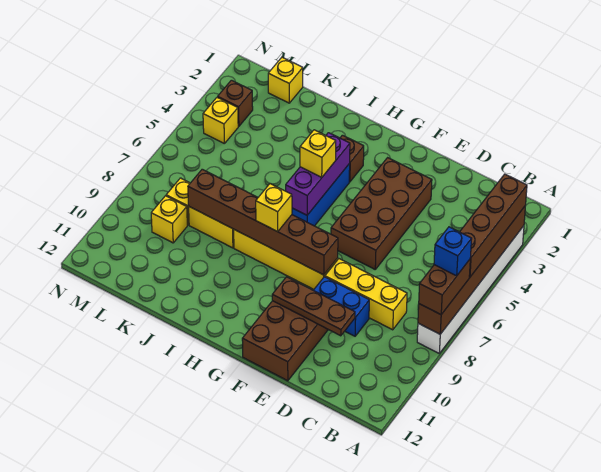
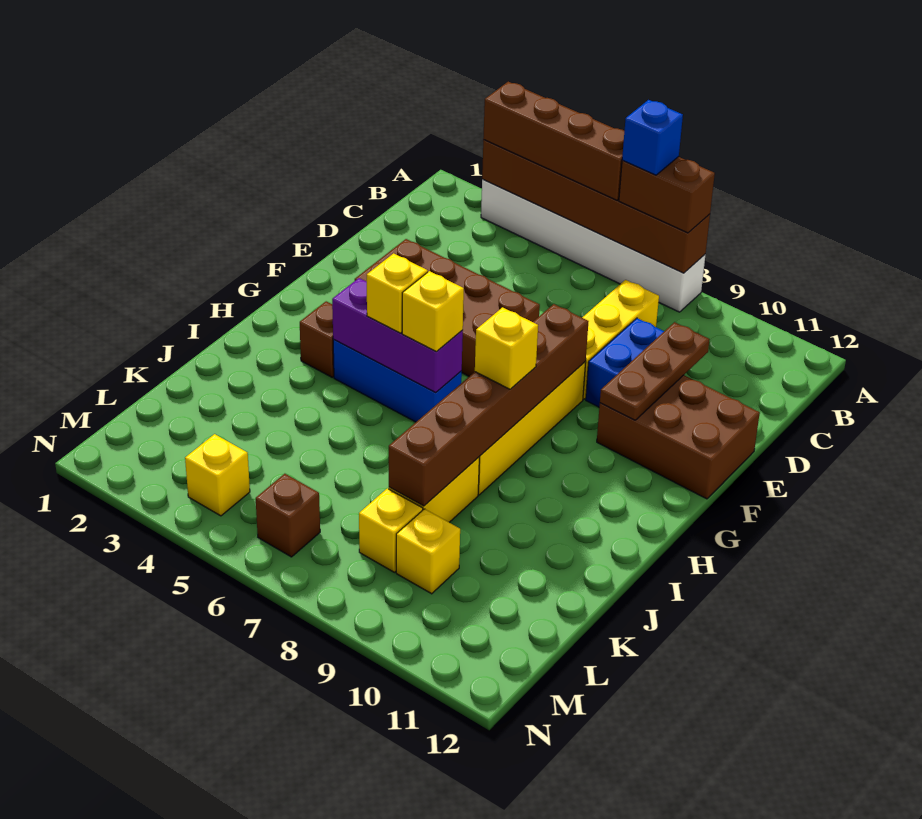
yellow brick L1 level 1 -> yellow brick H6 level 3
brown brick M3 level 1 -> brown brick M6 level 1

